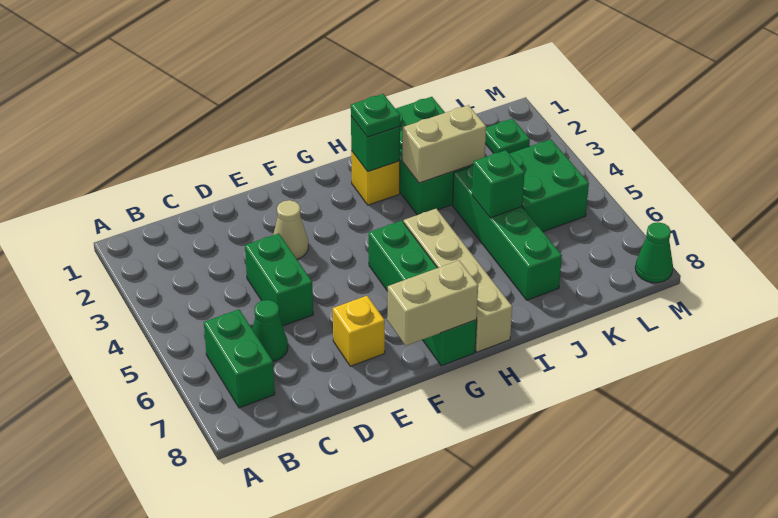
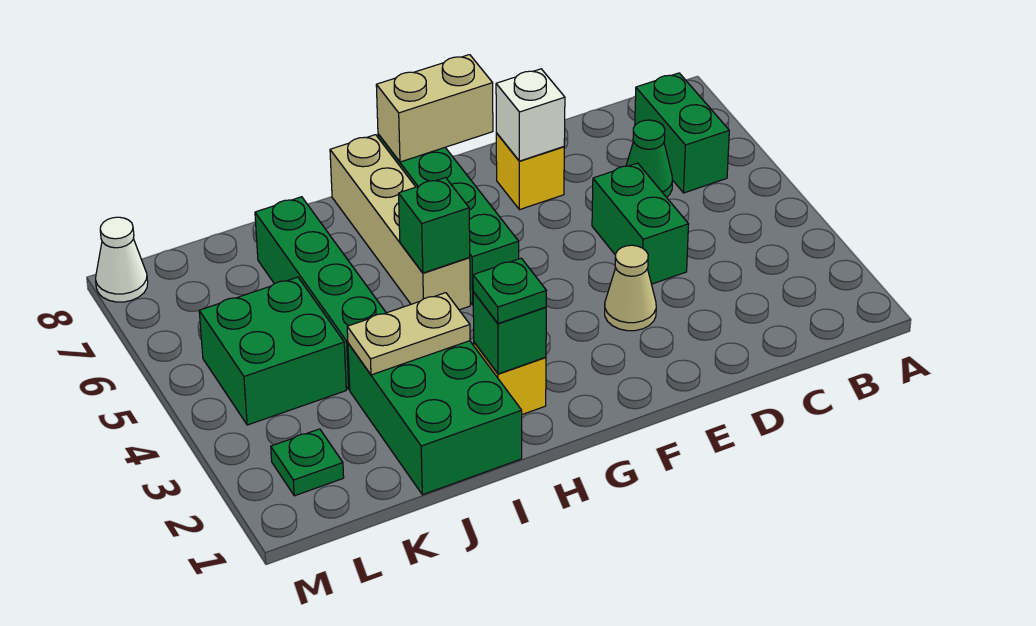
none -> white brick E7 level 2
tan brick I3:J3 level 2 -> tan plate I3:J3 level 2
green brick J5 level 2 -> green brick H5 level 2
green cone M8 level 1 -> white cone M8 level 1

